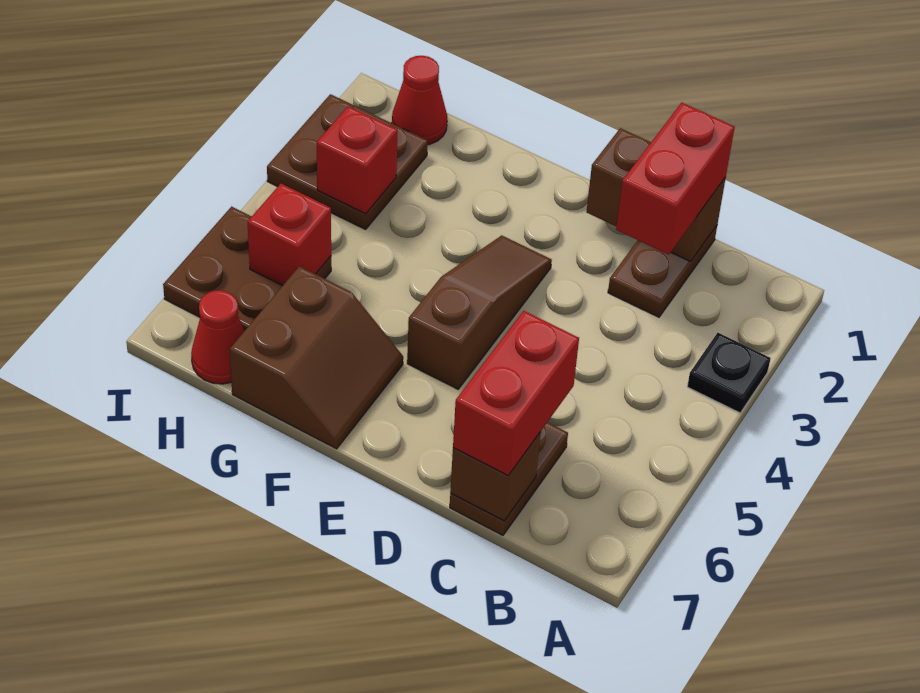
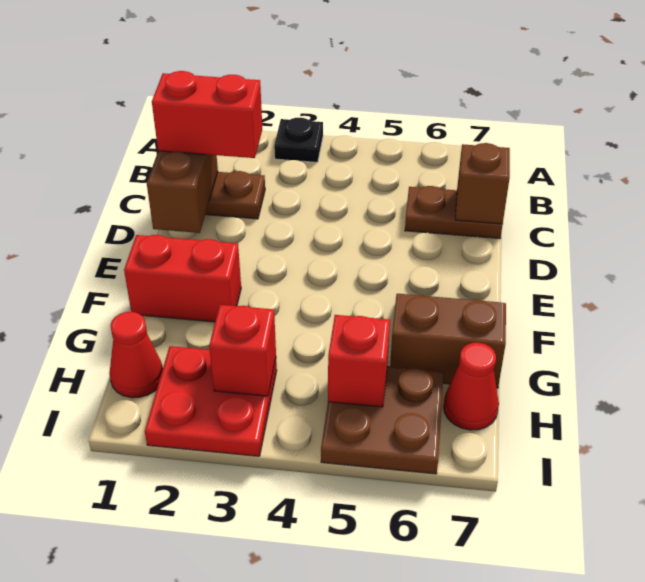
red brick C6:C7 level 3 -> red brick F1:F2 level 1
brown slope E3:E5 level 1 top 5 -> none
brown plate H2:I3 level 1 -> red plate H2:I3 level 1

